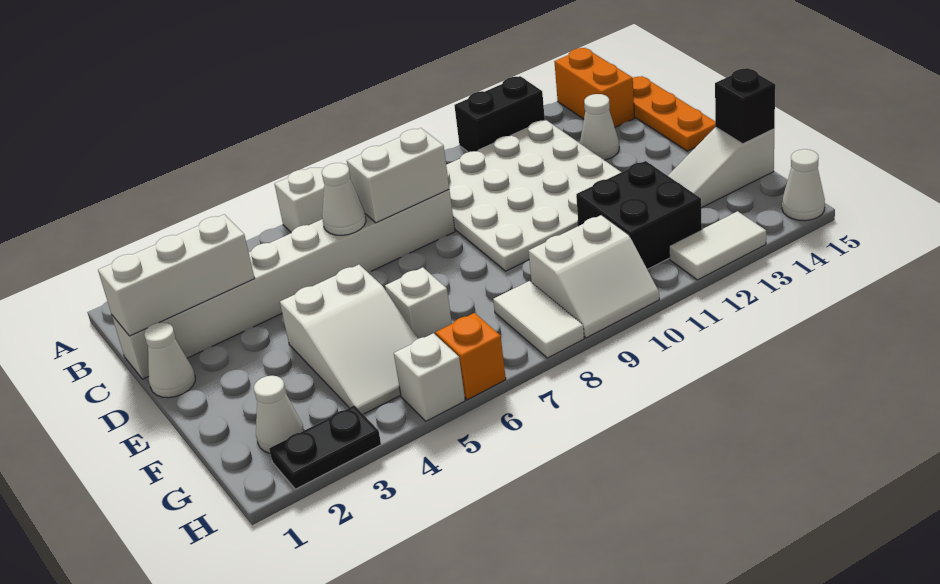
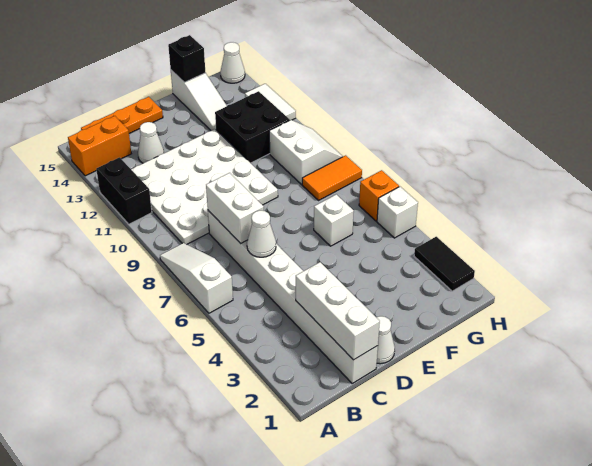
white slope E4:G5 level 1 top E -> none
white cone G2 level 1 -> none
white tile G8:H8 level 1 -> orange tile G8:H8 level 1
black plate H2:H3 level 1 -> black tile H2:H3 level 1

